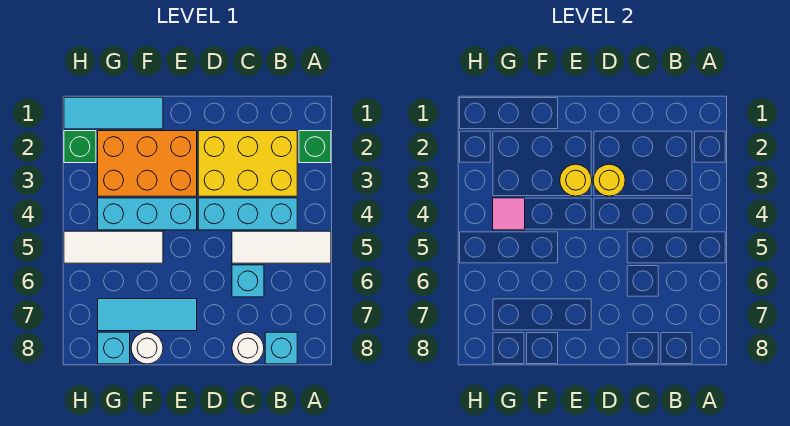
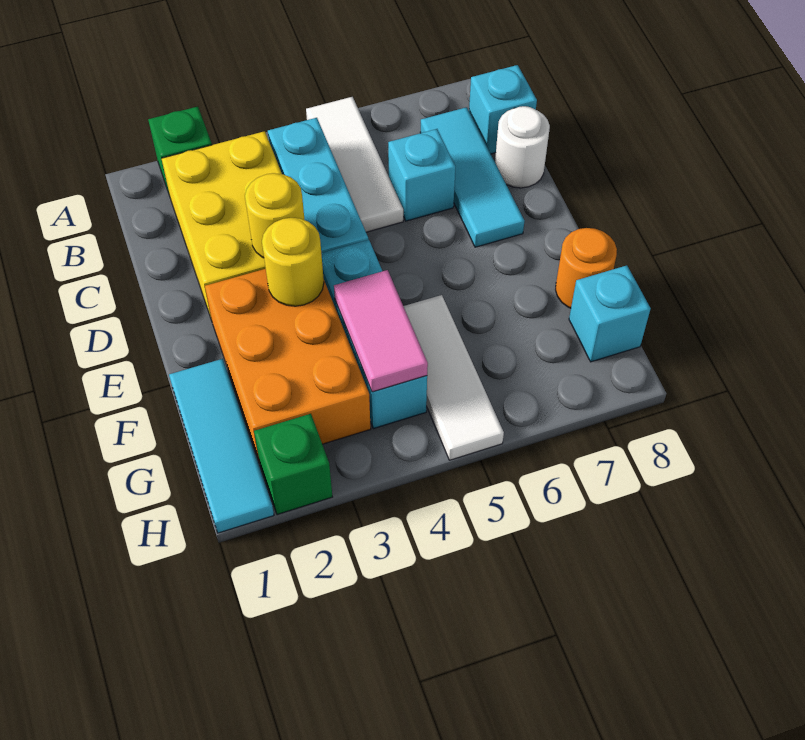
cyan tile E7:G7 level 1 -> cyan tile B7:D7 level 1
white round brick F8 level 1 -> orange round brick F8 level 1
pink tile G4 level 2 -> pink tile F4:G4 level 2

